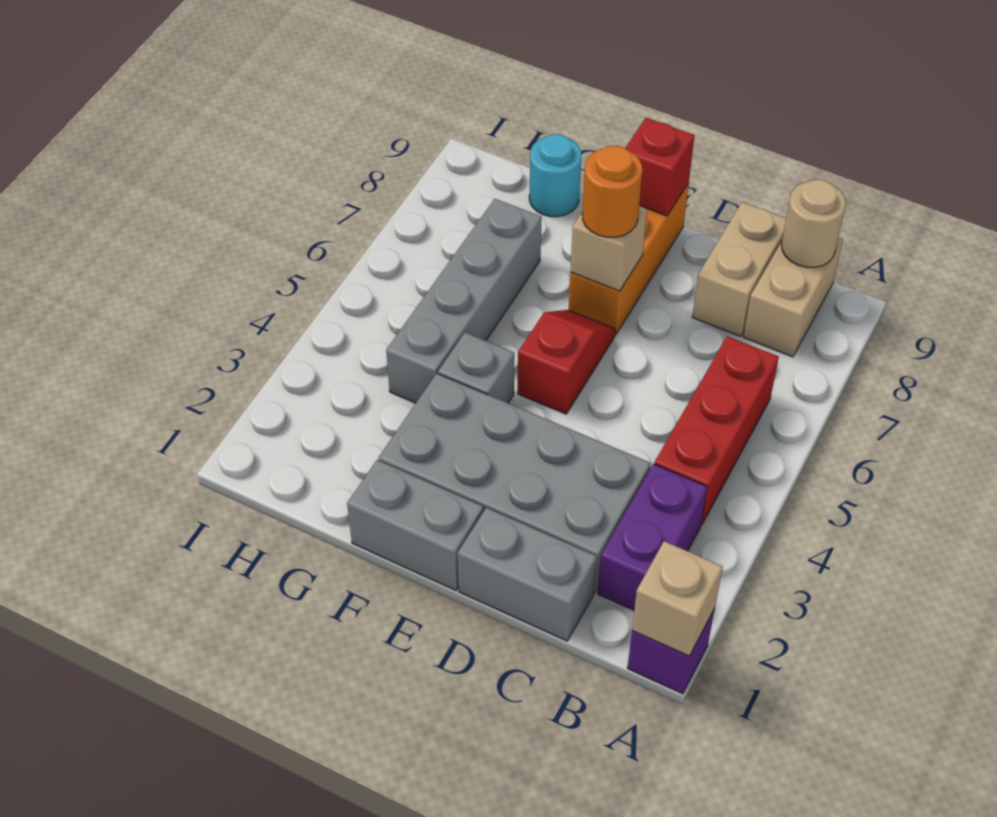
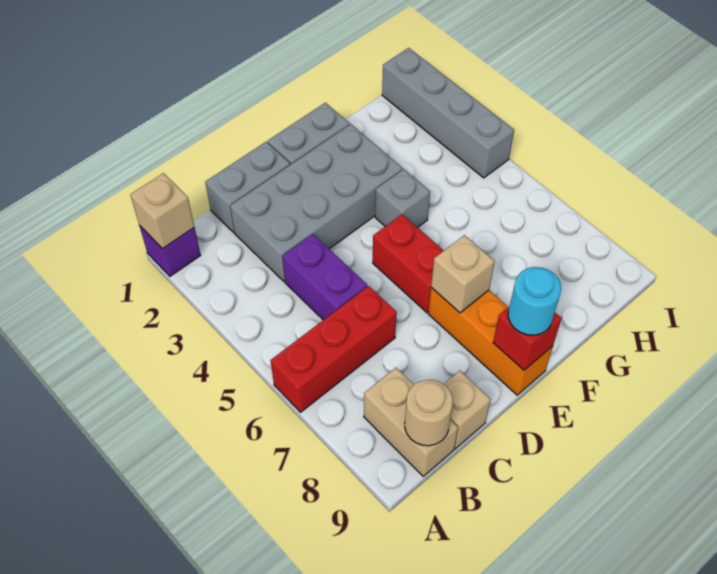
purple brick B2:B3 level 1 -> purple brick C4:C5 level 1
red brick B4:B6 level 1 -> red brick A6:C6 level 1
tan brick C8:C9 level 1 -> tan brick C9 level 1
red slope E5:E6 level 1 top 5 -> red brick E5:E6 level 1
orange round brick E7 level 3 -> none
grey brick G4:G7 level 1 -> grey brick I1:I4 level 1
cyan round brick G9 level 1 -> cyan round brick E9 level 3

